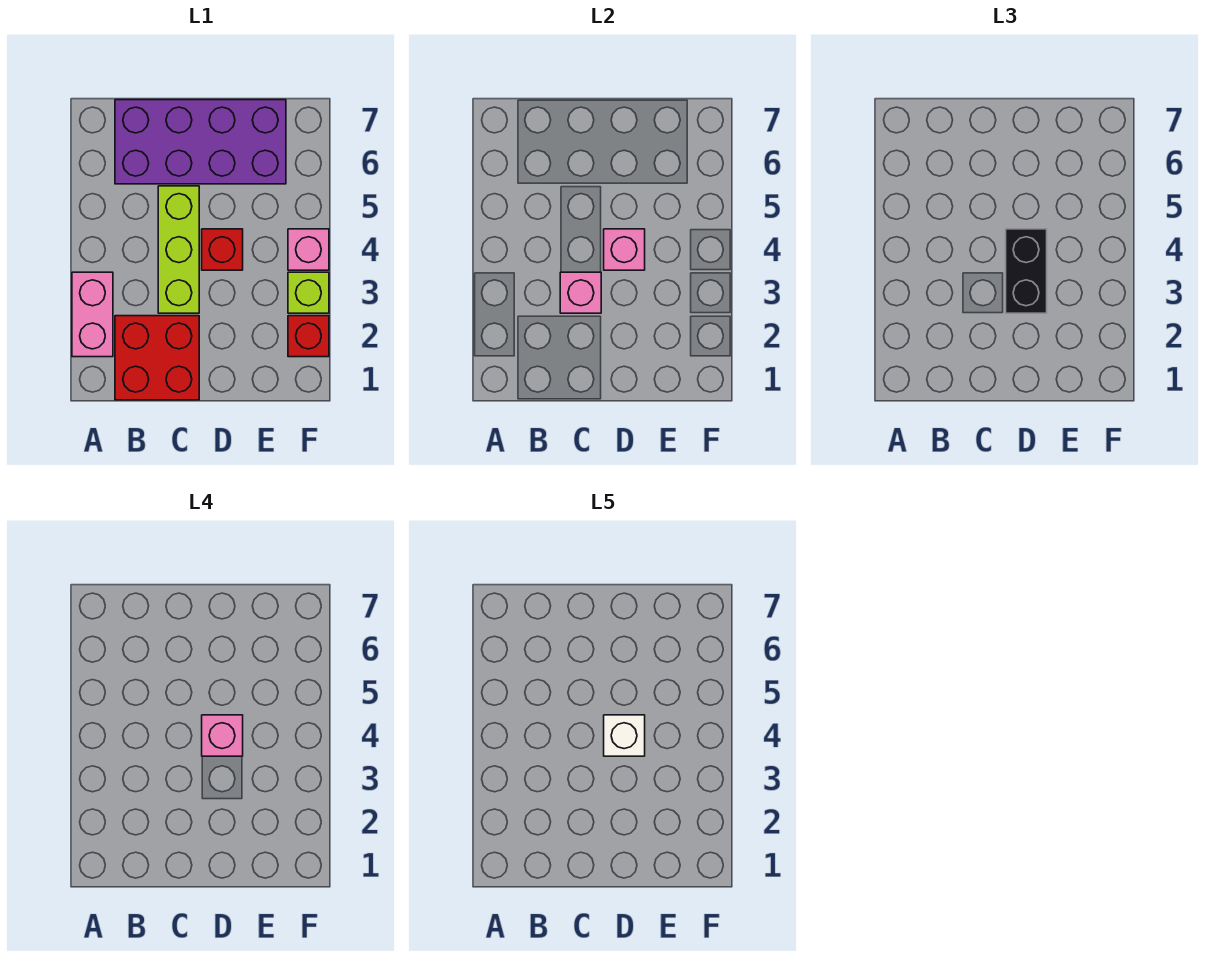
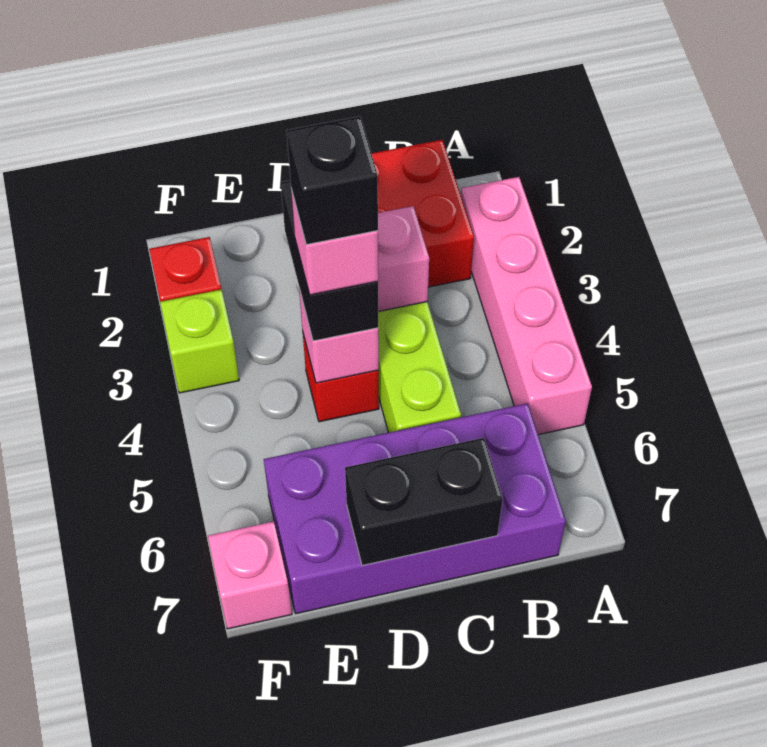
pink brick A2:A3 level 1 -> pink brick A2:A5 level 1
none -> black brick C7:D7 level 2
white brick D4 level 5 -> black brick D4 level 5
pink brick F4 level 1 -> pink brick F7 level 1

